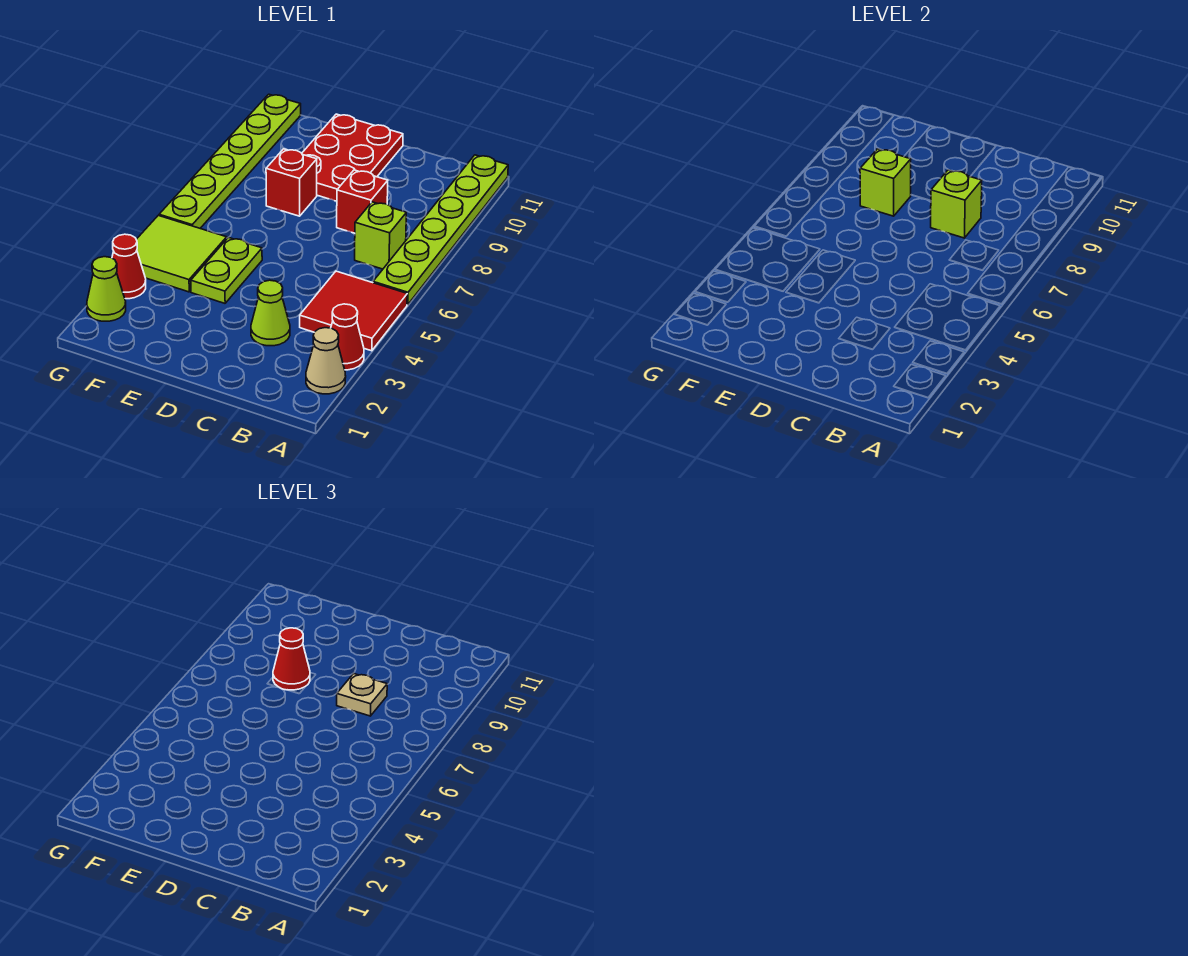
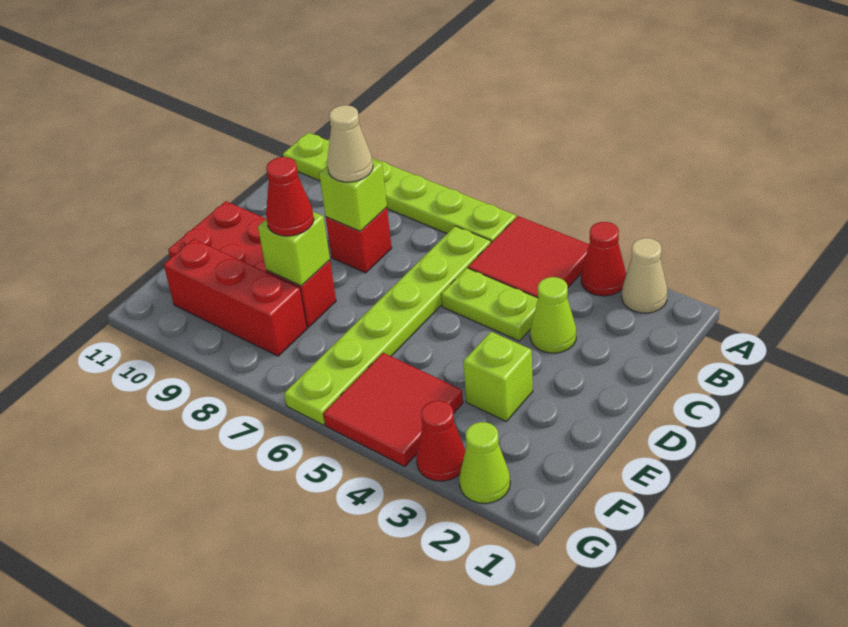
lime brick B7 level 1 -> lime brick E3 level 1
tan plate C8 level 3 -> tan cone C8 level 3
lime plate E4:E5 level 1 -> lime plate C4:C5 level 1
lime tile F4:G5 level 1 -> red tile F4:G5 level 1
none -> red brick F8:F10 level 1
lime plate G6:G11 level 1 -> lime plate B6:G6 level 1

